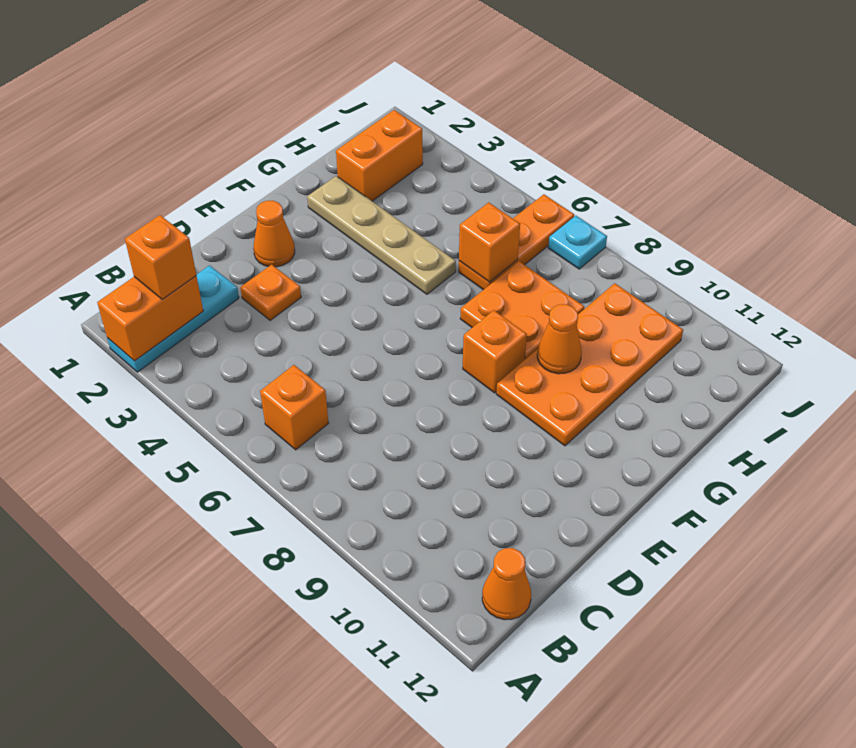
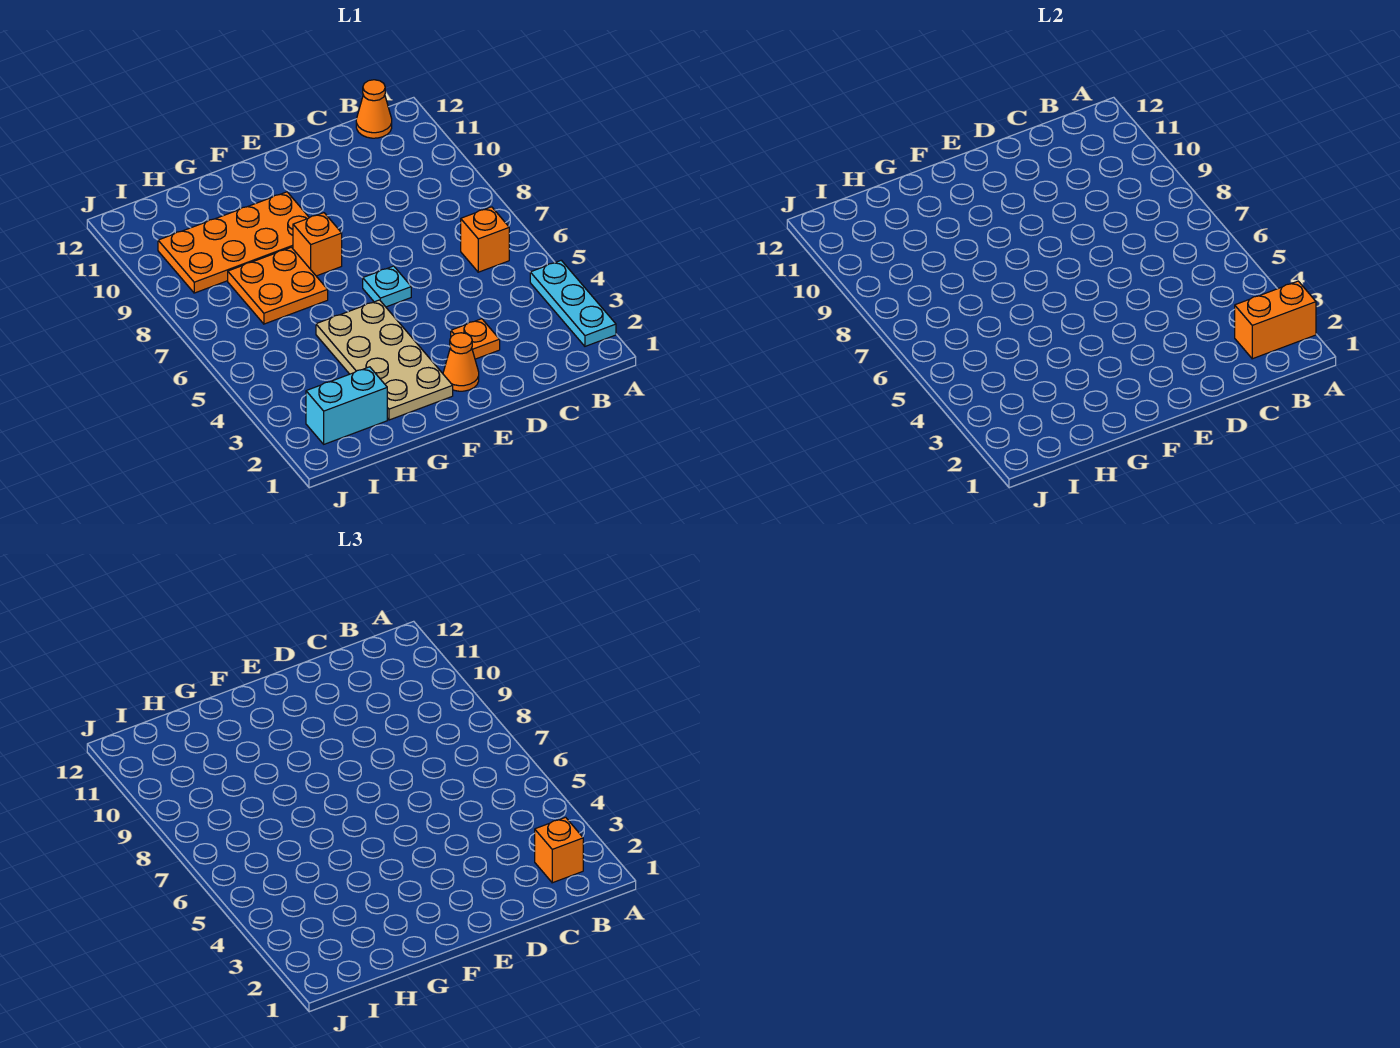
cyan plate A2:C2 level 1 -> cyan plate A2:A4 level 1
tan plate G2:G5 level 1 -> tan plate F2:G5 level 1
orange cone G9 level 2 -> none
orange brick H2:I2 level 1 -> cyan brick H2:I2 level 1
orange plate H6:J6 level 1 -> none
orange brick H6 level 2 -> none
cyan plate J7 level 1 -> cyan plate E6 level 1

